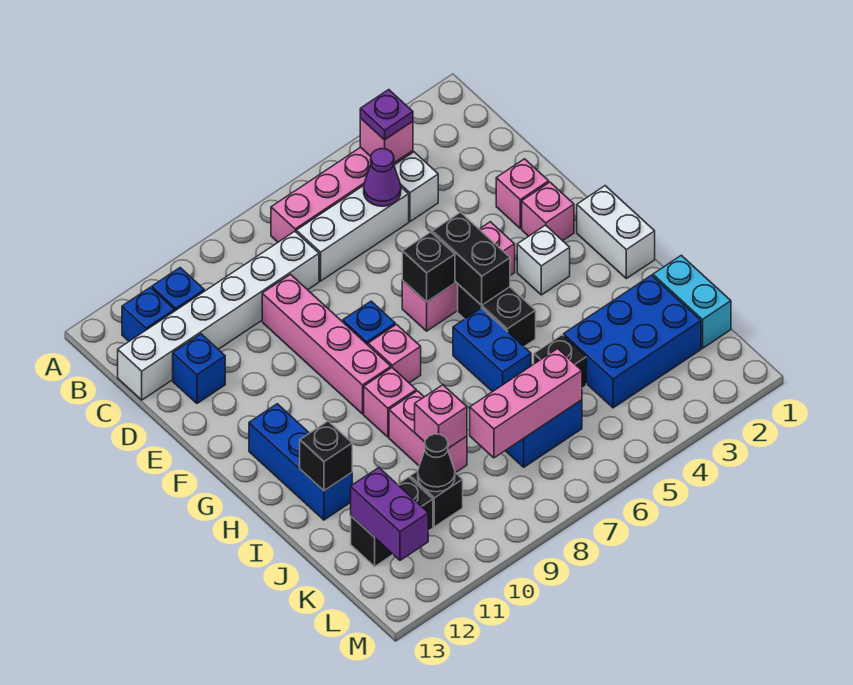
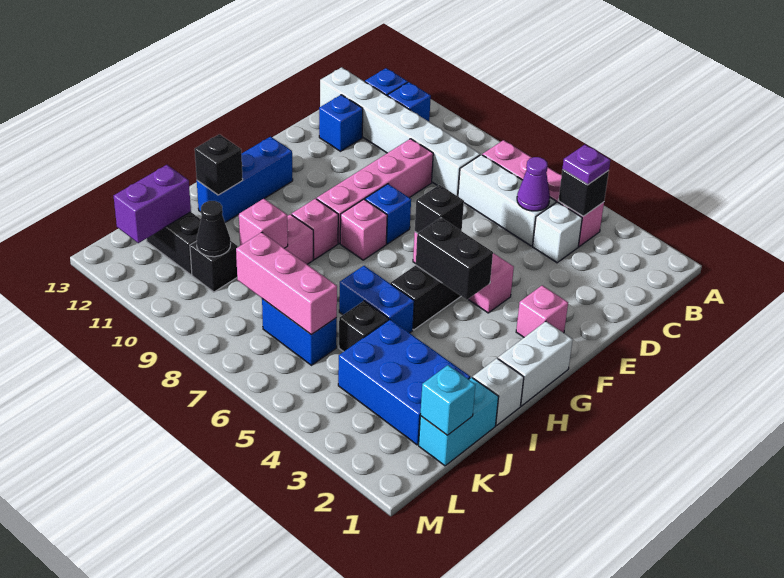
pink brick B4 level 2 -> black brick B4 level 2
pink brick E2 level 1 -> none
black brick F5:G5 level 2 -> black brick G4:G5 level 2
white brick G3 level 1 -> white brick I1 level 1
blue brick H6:I6 level 1 -> blue brick I5:I6 level 1
none -> cyan brick K1 level 2

